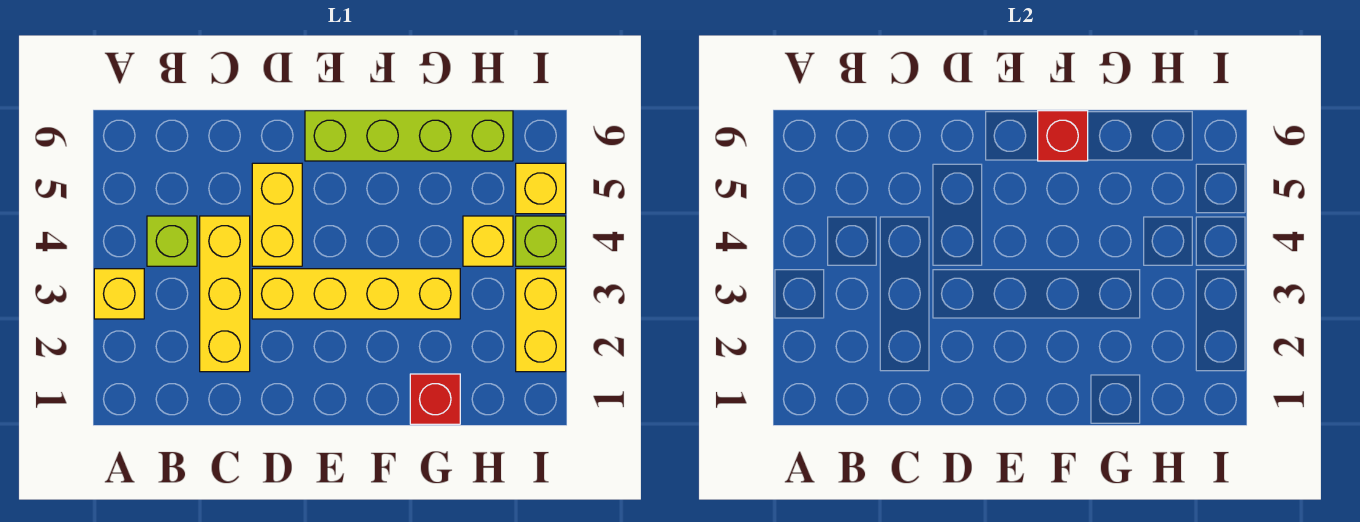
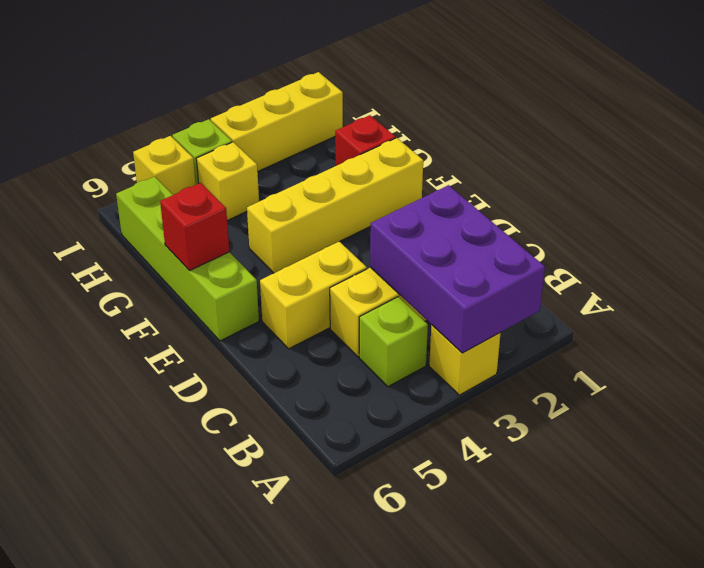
none -> purple brick A2:C3 level 2
yellow brick D3:G3 level 1 -> yellow brick F1:F4 level 1
yellow brick I2:I3 level 1 -> yellow brick I1:I3 level 1

